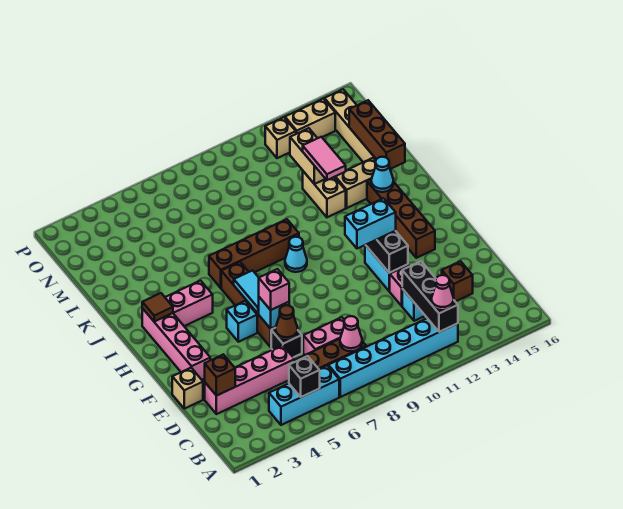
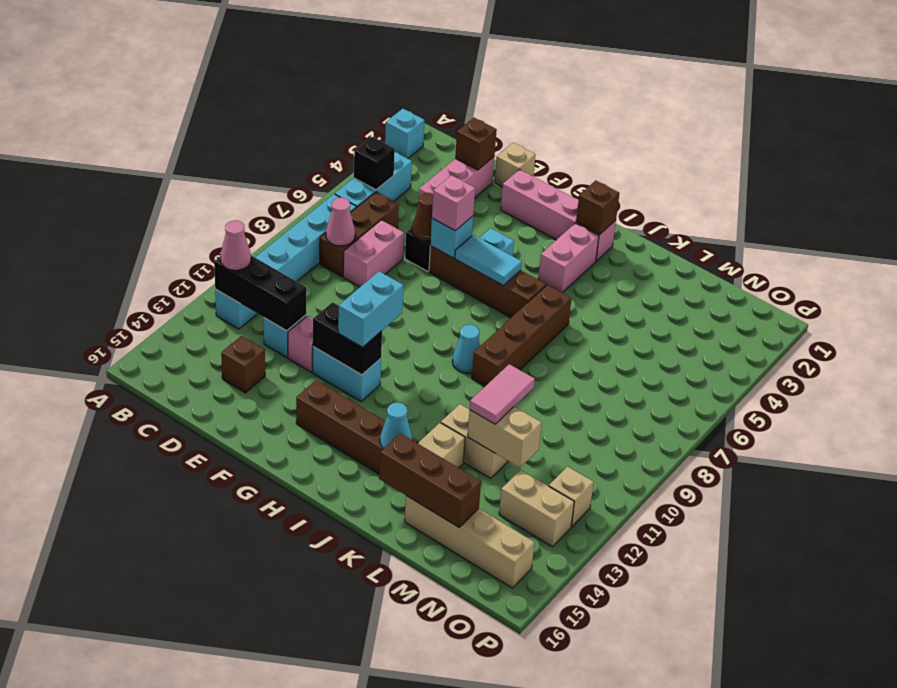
none -> cyan brick A2 level 1
pink brick D2:D5 level 1 -> pink brick D2:D4 level 1
brown tile I2 level 2 -> brown brick I2 level 2
pink tile K12:L12 level 3 -> pink tile L11:L12 level 3
tan brick O13:O14 level 1 -> tan brick N13:O13 level 1

